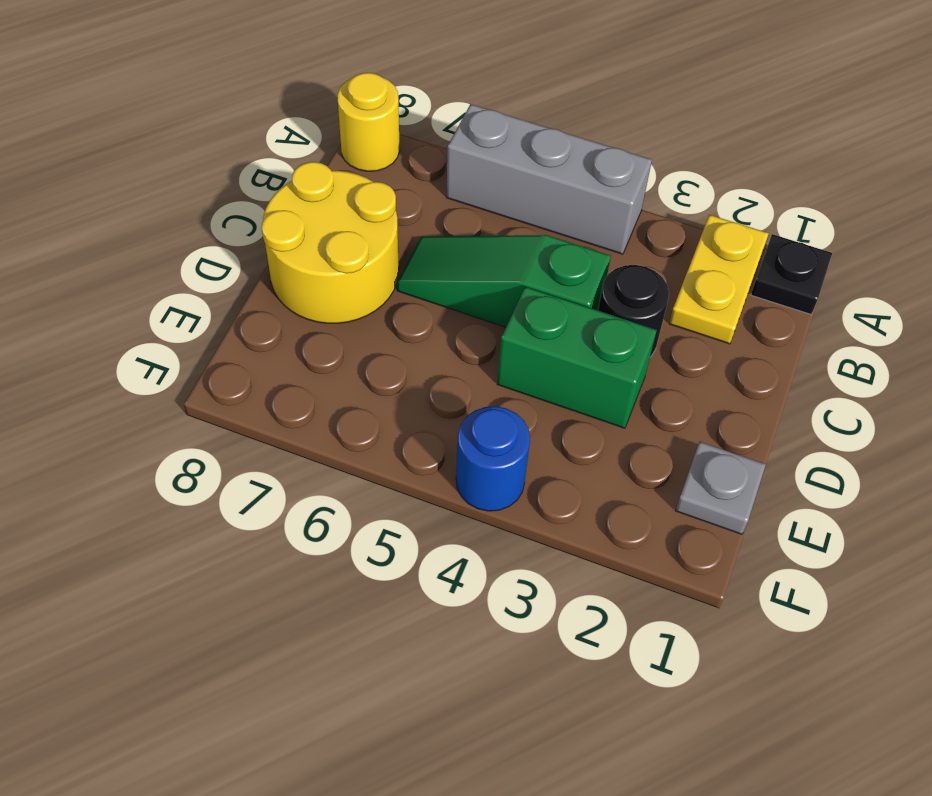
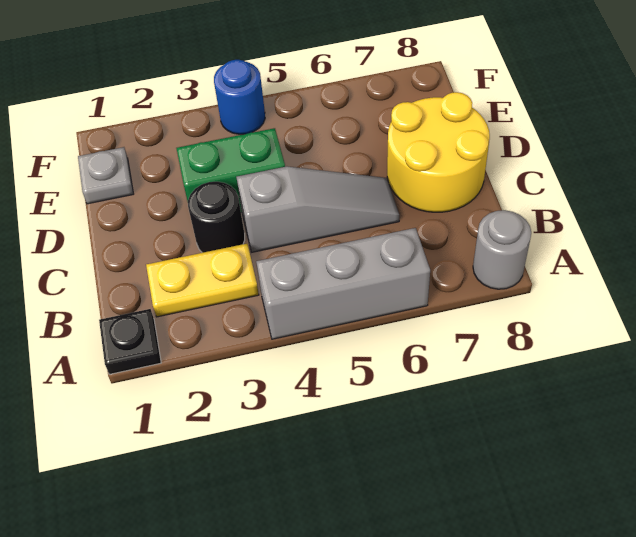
yellow plate A2:B2 level 1 -> yellow plate B2:B3 level 1
yellow round brick A8 level 1 -> grey round brick A8 level 1
green slope C4:C6 level 1 top 4 -> grey slope C4:C6 level 1 top 4

